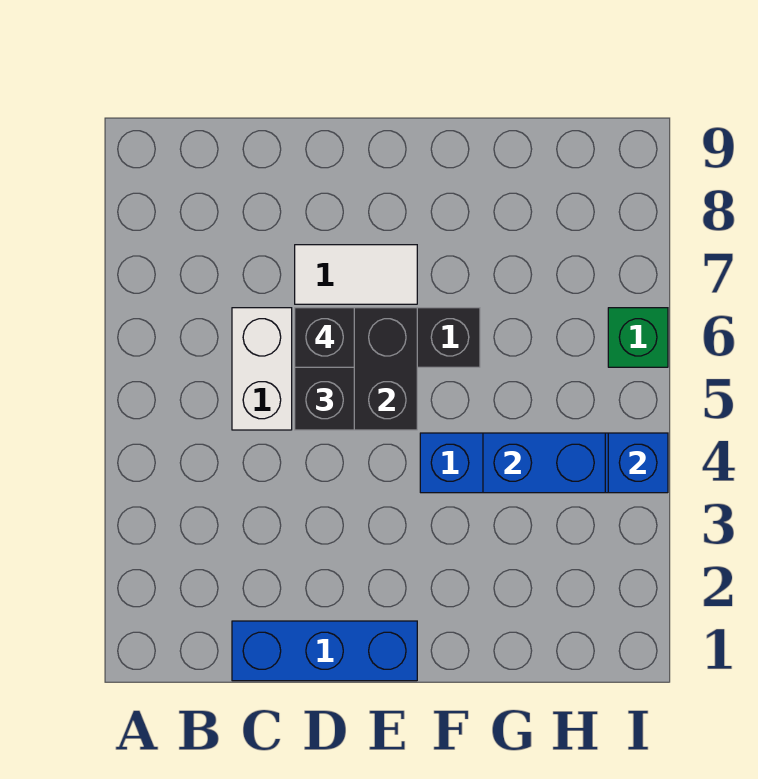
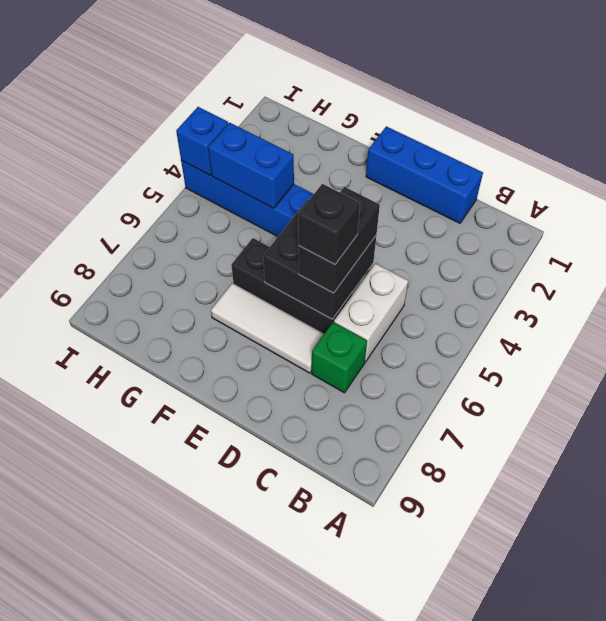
white tile D7:E7 level 1 -> white tile D7:F7 level 1
green brick I6 level 1 -> green brick C7 level 1

